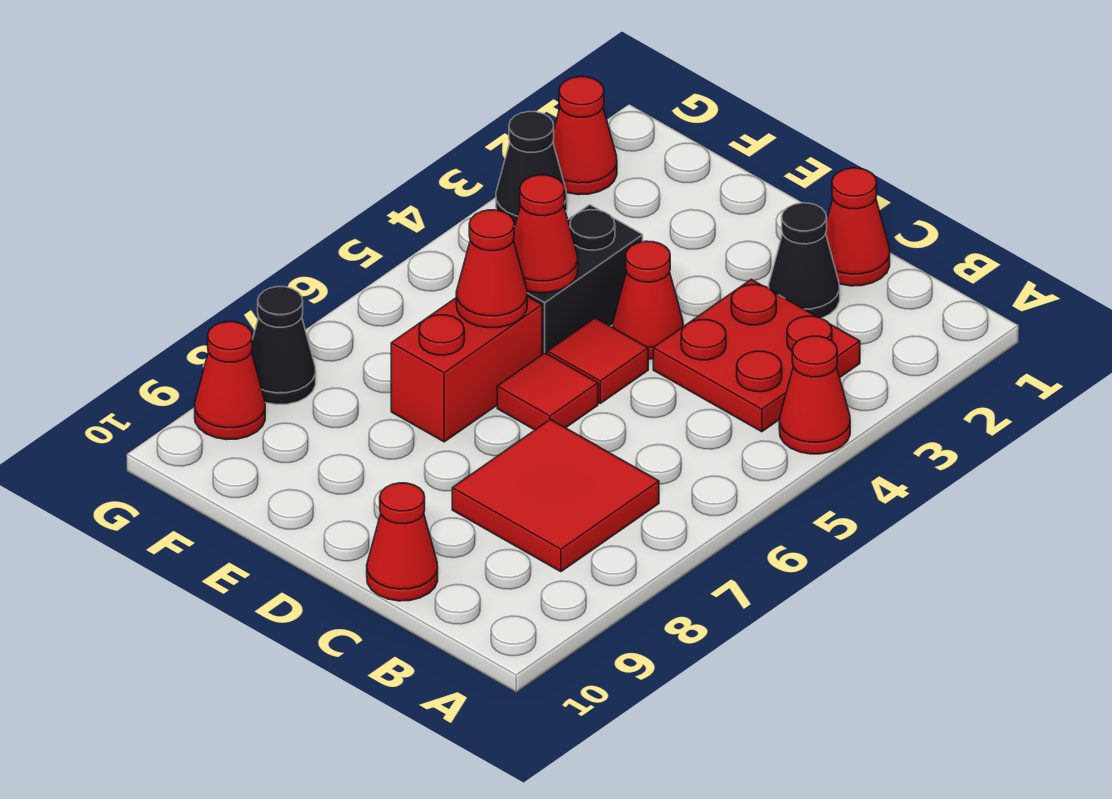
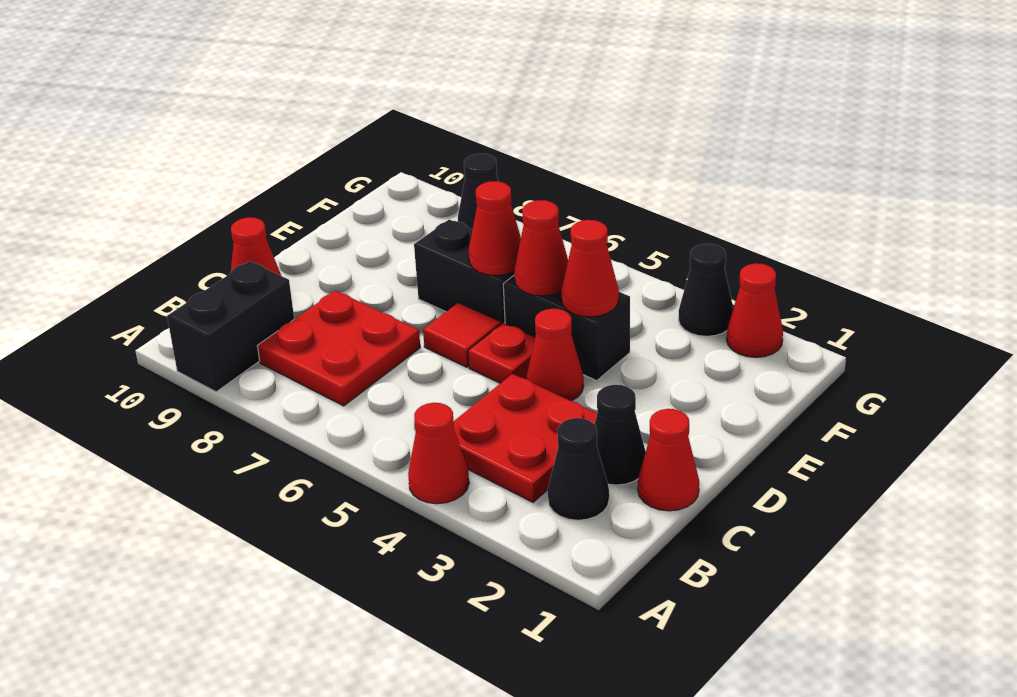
none -> black brick A9:B9 level 1
none -> black cone B2 level 1
red tile B7:C8 level 1 -> red plate B7:C8 level 1
red tile D5 level 1 -> red plate D5 level 1
red brick E6:E7 level 1 -> black brick E6:E7 level 1
red cone G9 level 1 -> red cone E4 level 2

